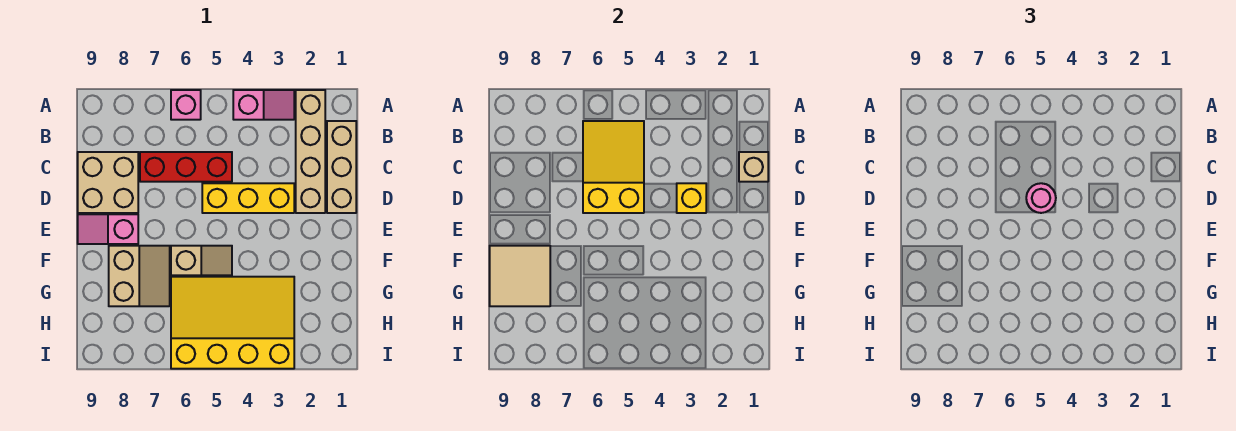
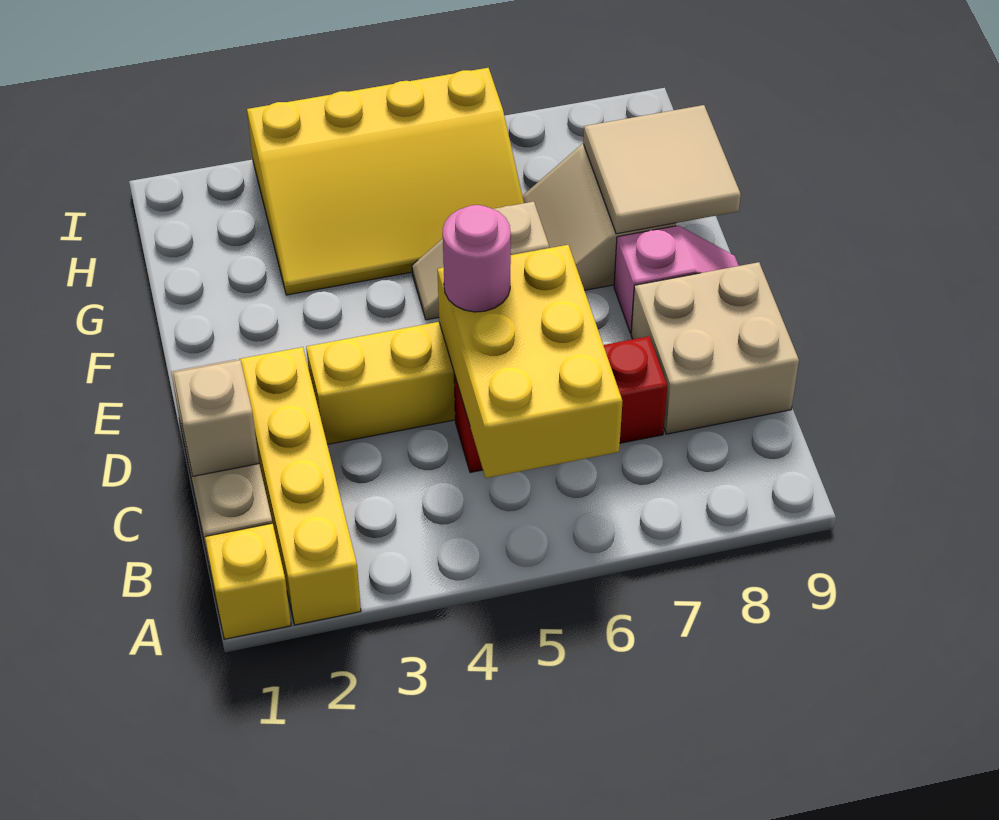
tan brick A2:D2 level 1 -> yellow brick A2:D2 level 1
pink slope A3:A4 level 1 top 4 -> none
pink brick A6 level 1 -> none
yellow slope B5:D6 level 2 top D -> yellow brick B5:D6 level 2
yellow brick D3 level 2 -> yellow brick A1 level 1

